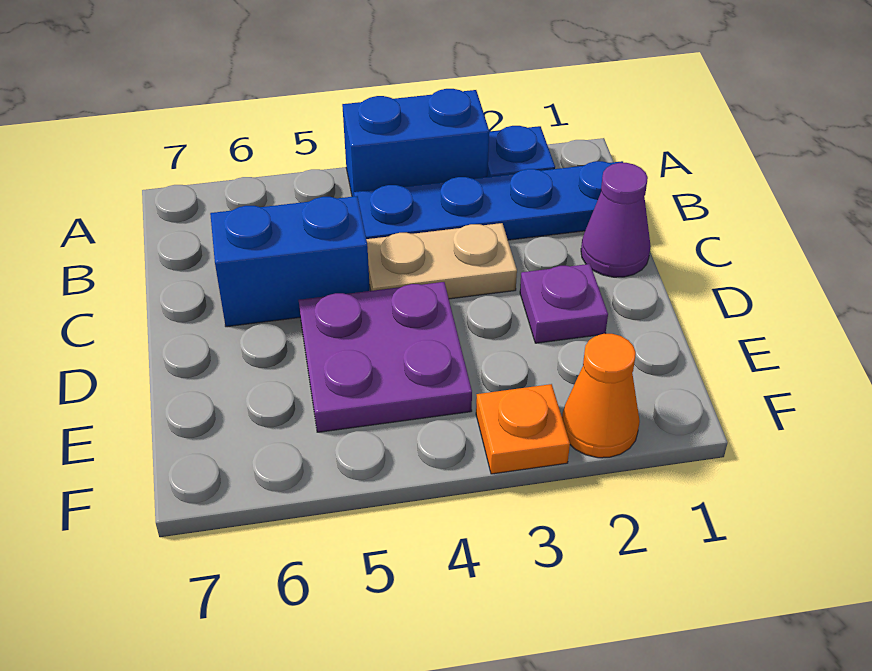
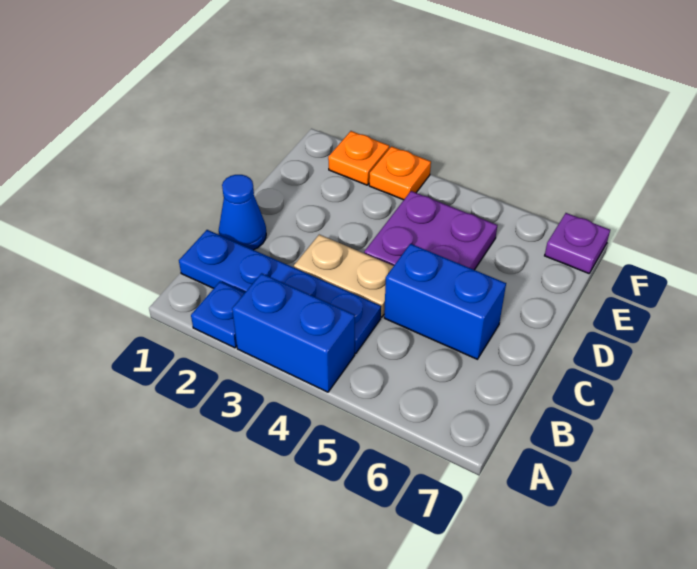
purple cone C1 level 1 -> blue cone C1 level 1
purple plate D2 level 1 -> purple plate F7 level 1
orange cone F2 level 1 -> orange plate F2 level 1

